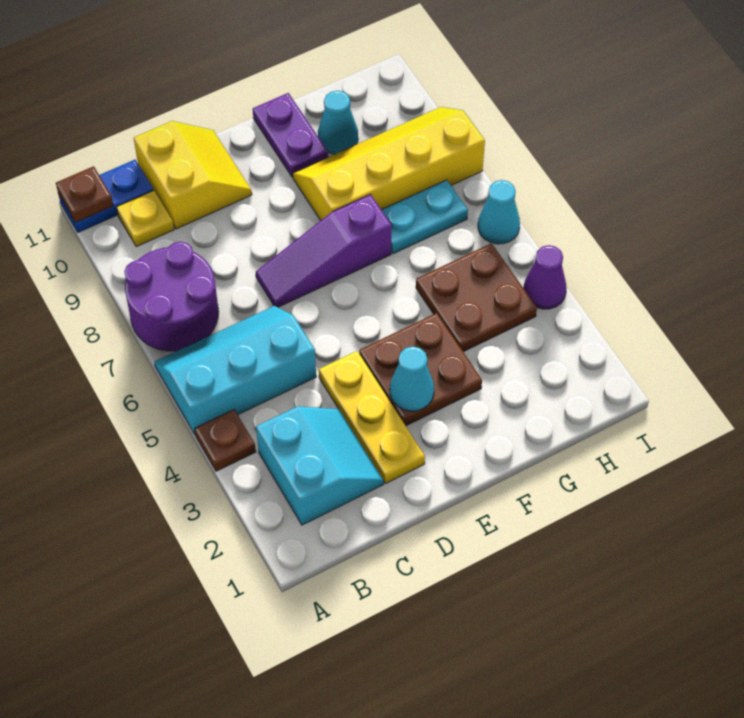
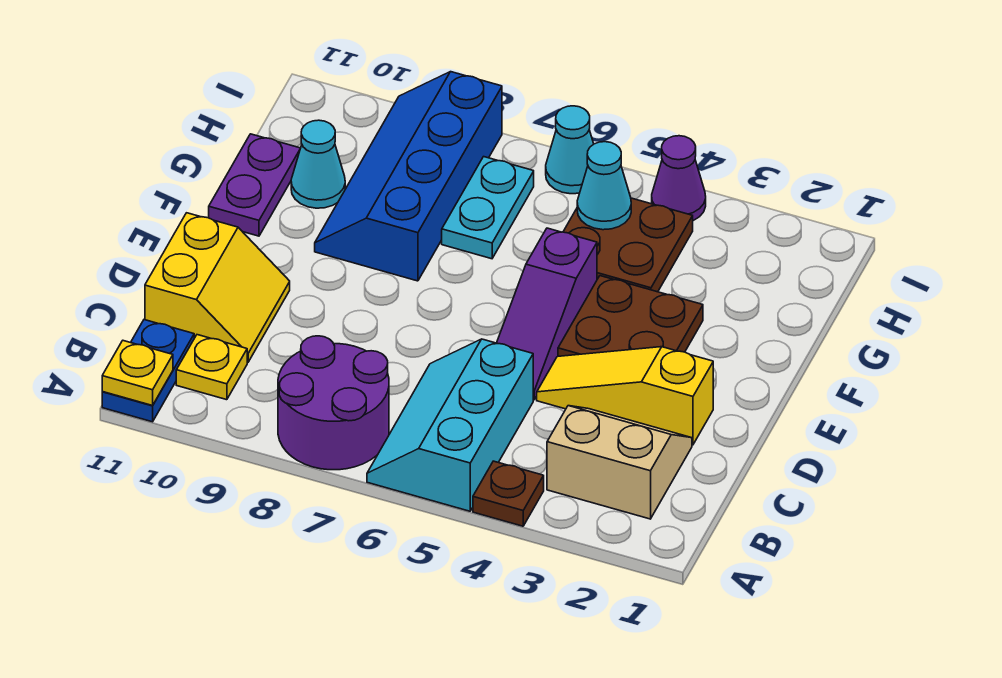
brown plate A11 level 2 -> yellow plate A11 level 2
cyan slope B2:C3 level 1 top B -> tan slope B2:C3 level 1 top B
yellow slope C10:D11 level 1 top C -> yellow slope C10:D11 level 1 top 11
yellow plate D2:D4 level 1 -> yellow slope D2:D4 level 1 top 2
purple slope D7:F7 level 1 top F -> purple slope D5:F5 level 1 top F
cyan cone E3 level 2 -> cyan cone H5 level 2
yellow slope F8:I9 level 1 top 8 -> blue slope F8:I9 level 1 top 8
purple plate F10:F11 level 1 -> purple plate F11:G11 level 1

